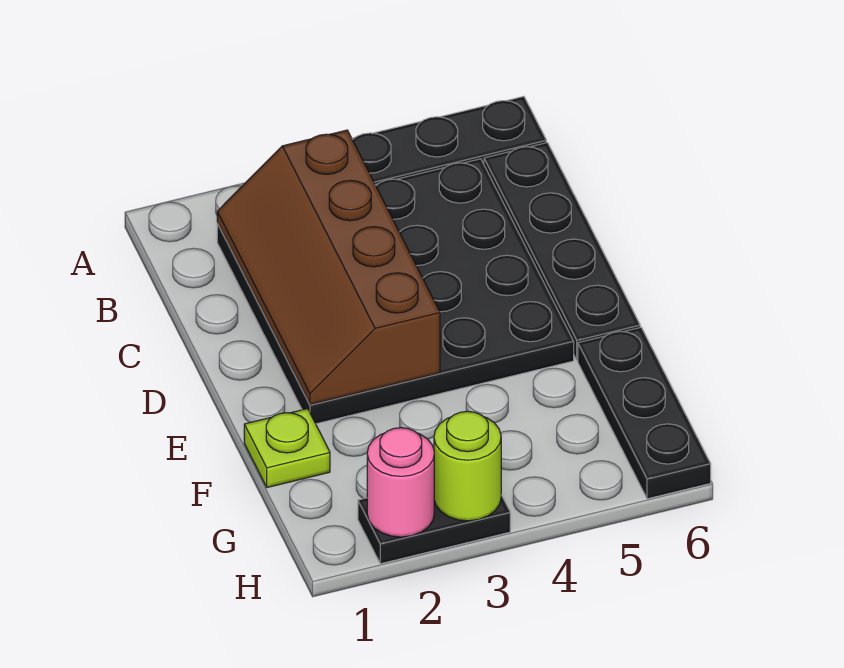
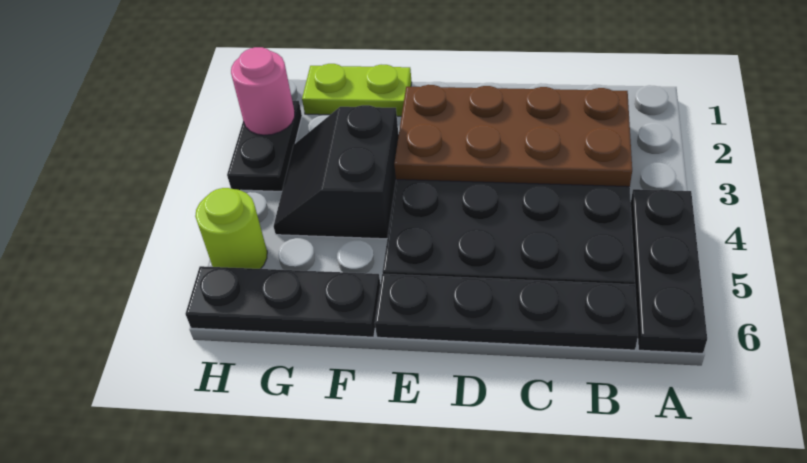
brown slope B2:E3 level 2 top 3 -> brown plate B2:E3 level 2
lime plate F1 level 1 -> lime plate F1:G1 level 1
none -> black slope F3:G4 level 1 top F
lime round brick H3 level 2 -> lime round brick H5 level 1

